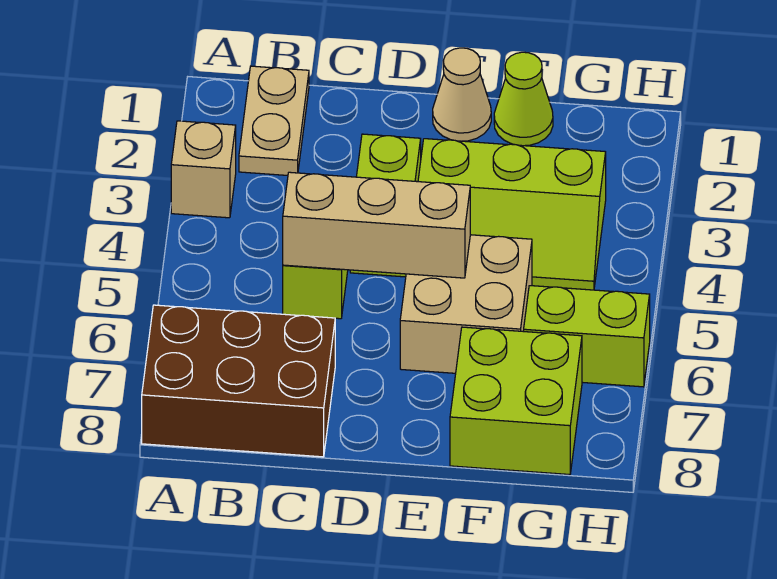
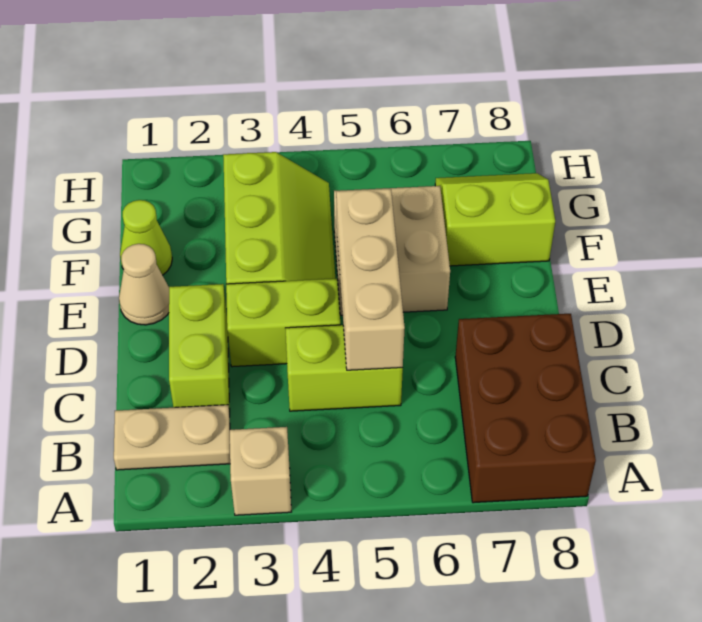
lime brick F7:G8 level 1 -> lime slope F7:G8 level 1 top F
lime brick G6:H6 level 1 -> lime brick C2:D2 level 1

